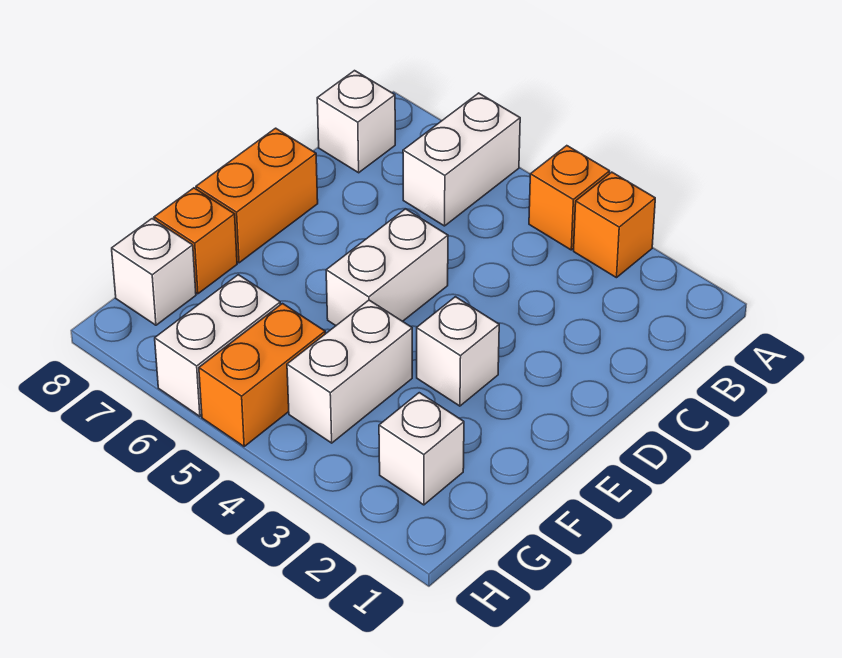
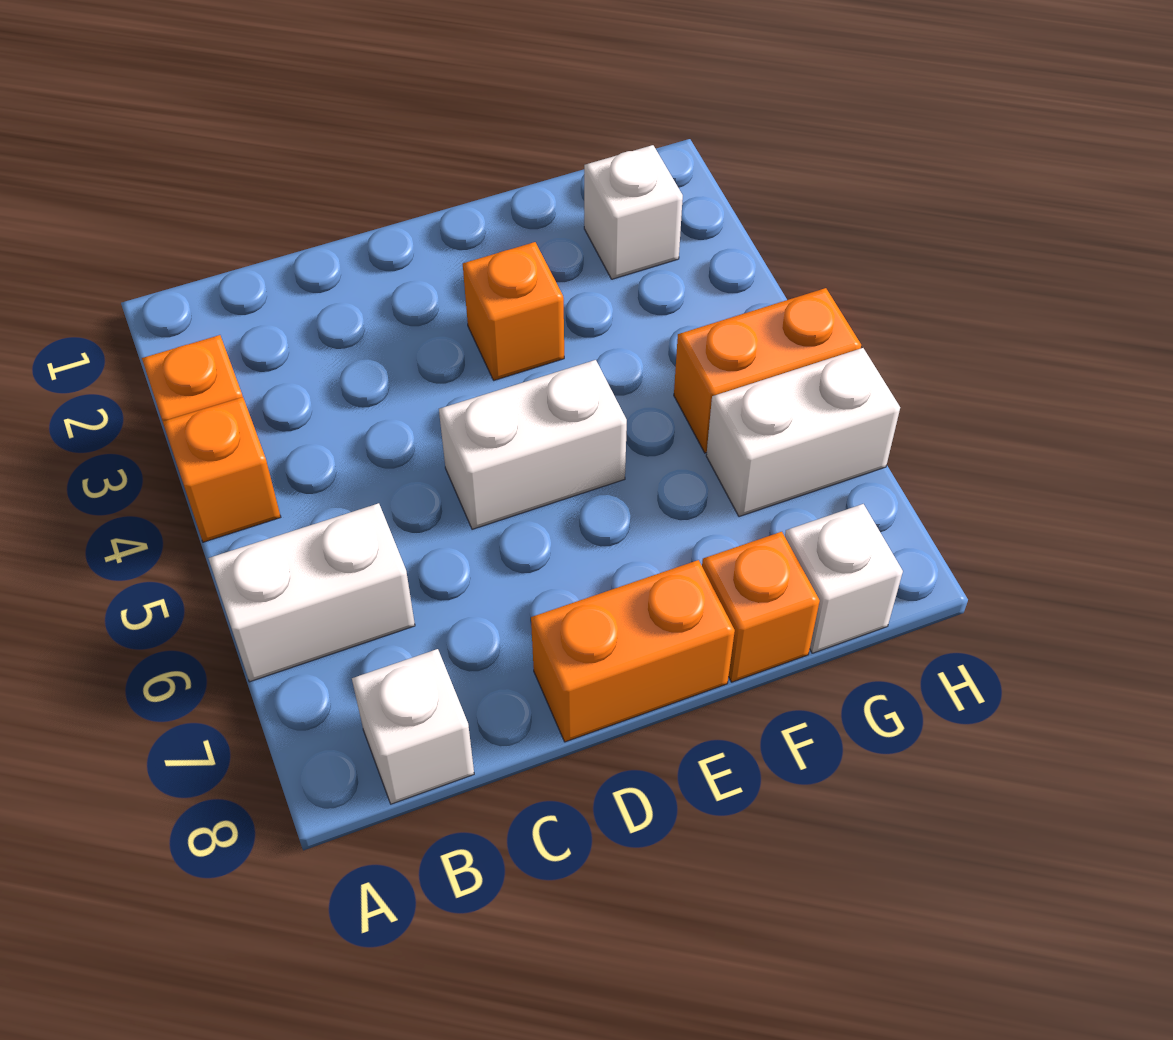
white brick E3 level 1 -> orange brick E3 level 1
white brick F4:G4 level 1 -> none

